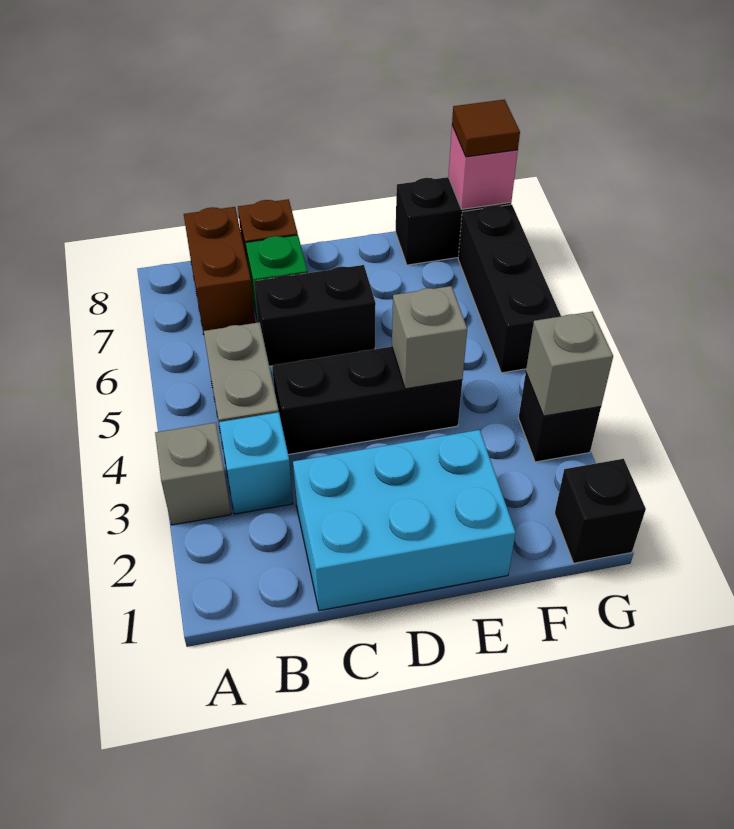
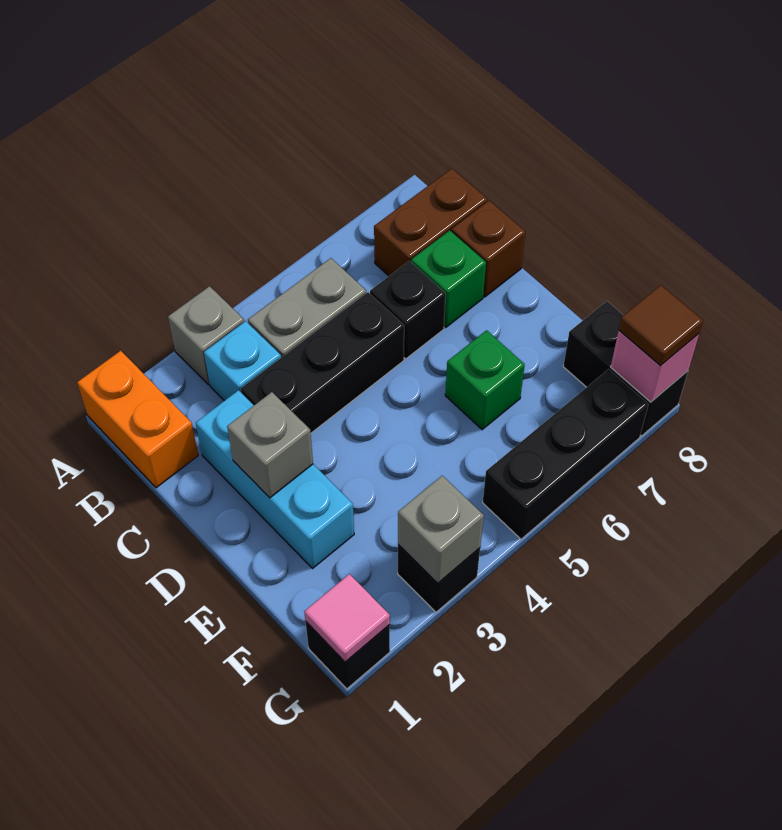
none -> orange brick A1:B1 level 1
cyan brick C1:E2 level 1 -> cyan brick C2:E2 level 1
black brick C4:E4 level 1 -> black brick C3:C5 level 1
black brick C6:D6 level 1 -> black brick C6 level 1
grey brick E4 level 2 -> grey brick D2 level 2
none -> green brick E6 level 1
none -> pink tile G1 level 2

